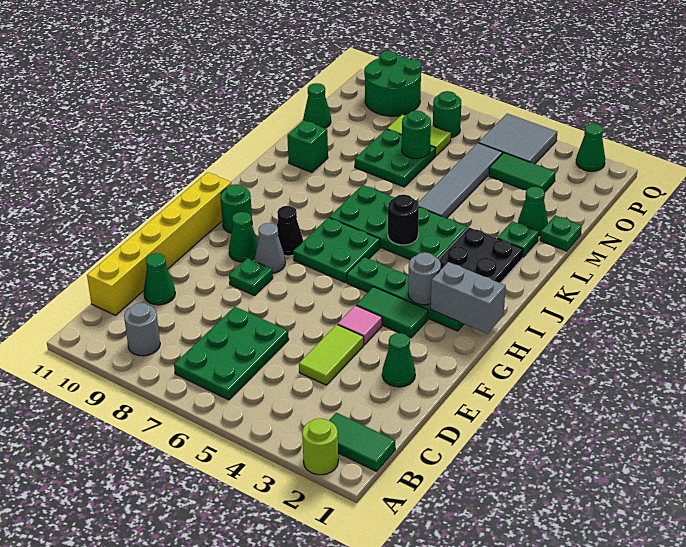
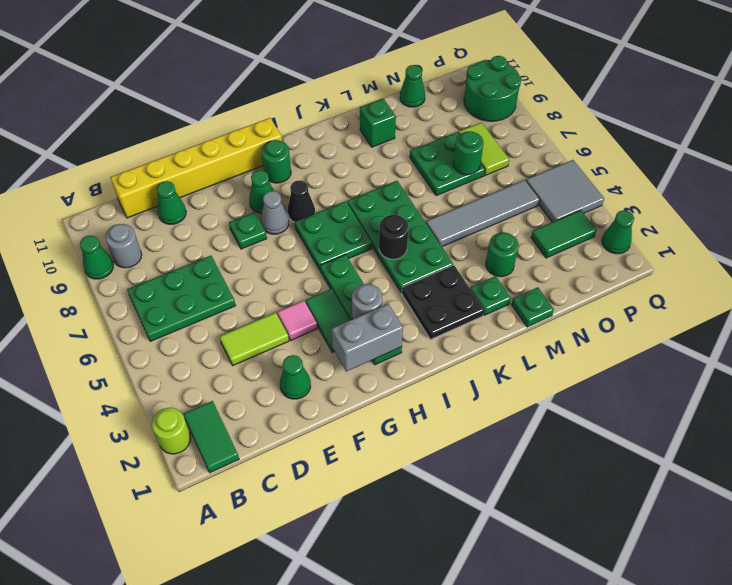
grey brick H1:H2 level 2 -> grey brick G2:H2 level 2
green cone M2 level 1 -> green cone A9 level 1
green tile O3:O4 level 1 -> green tile O3:P3 level 1
green round brick P7 level 1 -> green round brick M3 level 1

